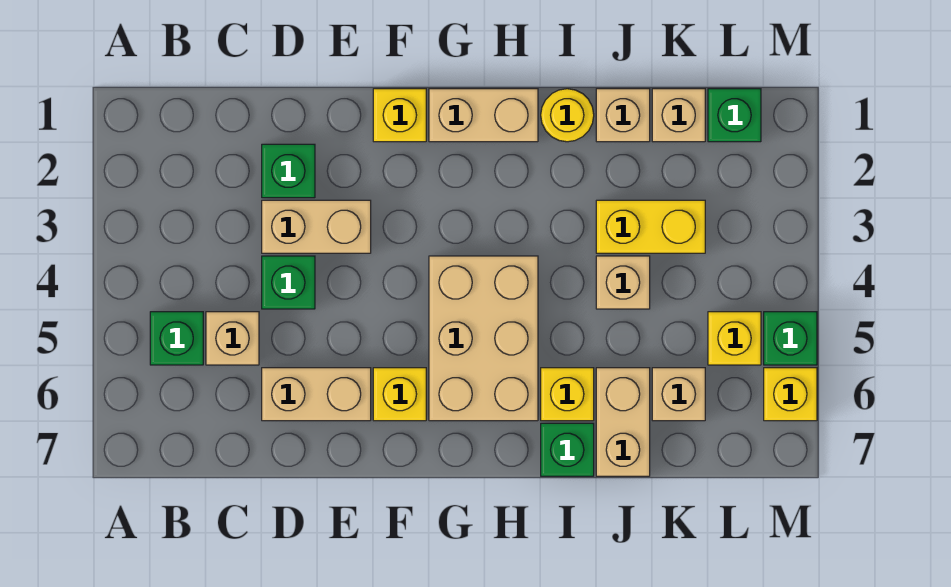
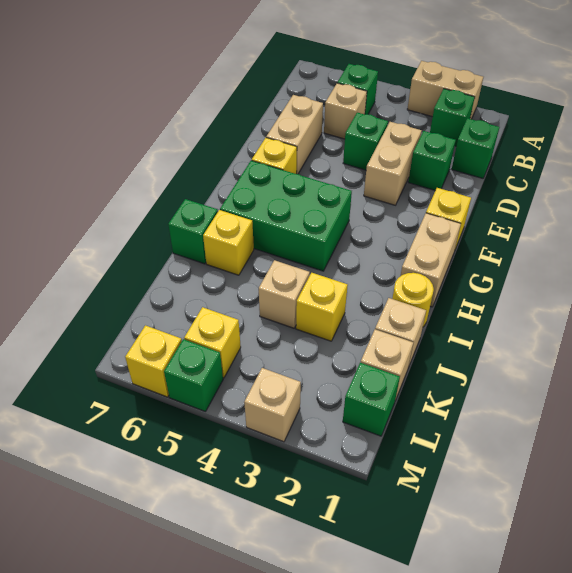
none -> green brick B2 level 1
none -> green brick C1 level 1
tan brick G4:H6 level 1 -> green brick G4:H6 level 1
yellow brick J3:K3 level 1 -> yellow brick J3 level 1
tan brick J6:J7 level 1 -> tan brick A2:A3 level 1
tan brick K6 level 1 -> tan brick M3 level 1

